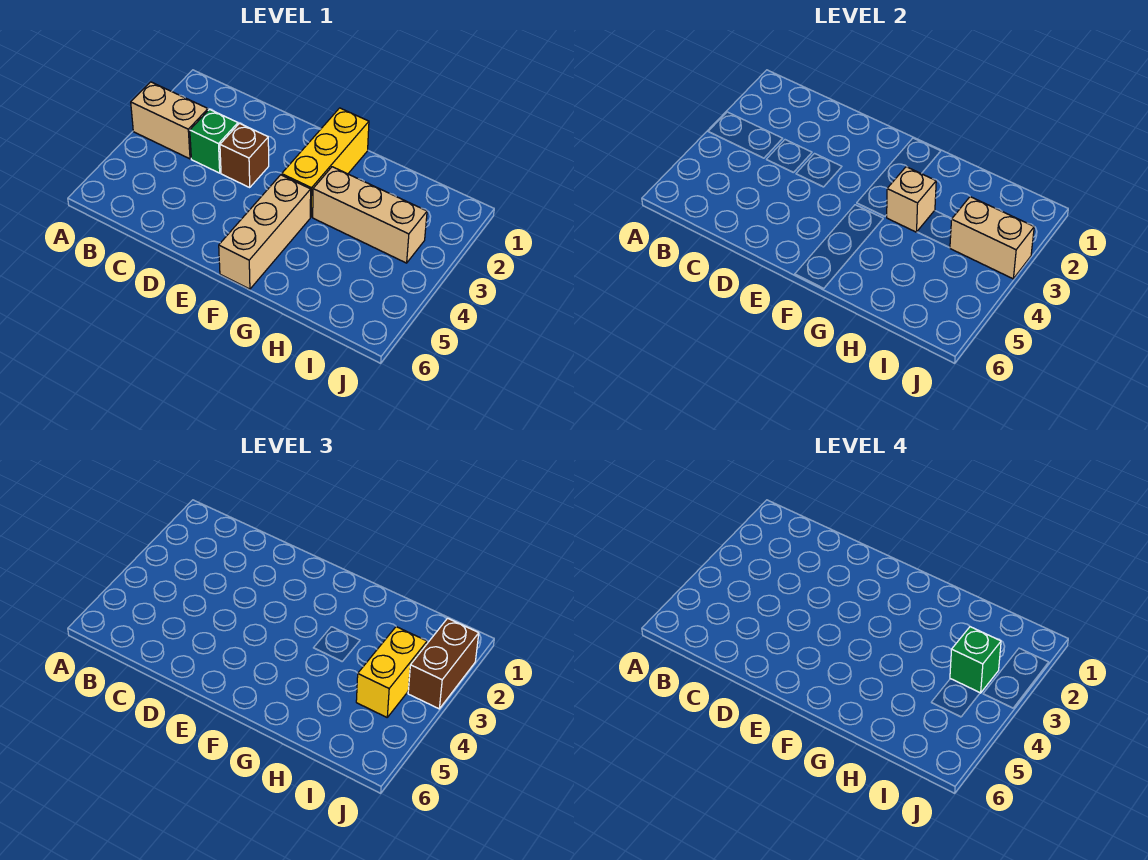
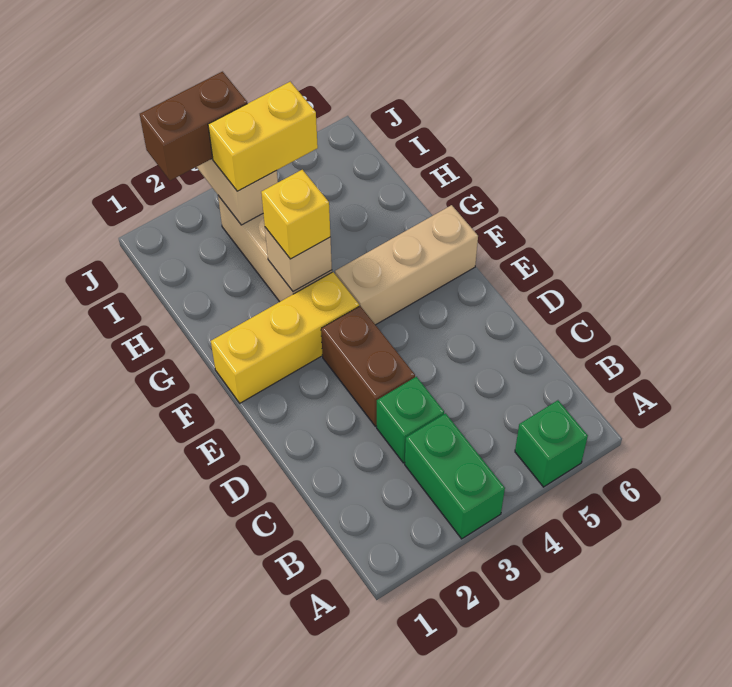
tan brick A3:B3 level 1 -> green brick A3:B3 level 1
brown brick D3 level 1 -> brown brick D3:E3 level 1
none -> yellow brick G3 level 3
green brick I3 level 4 -> green brick A5 level 1

